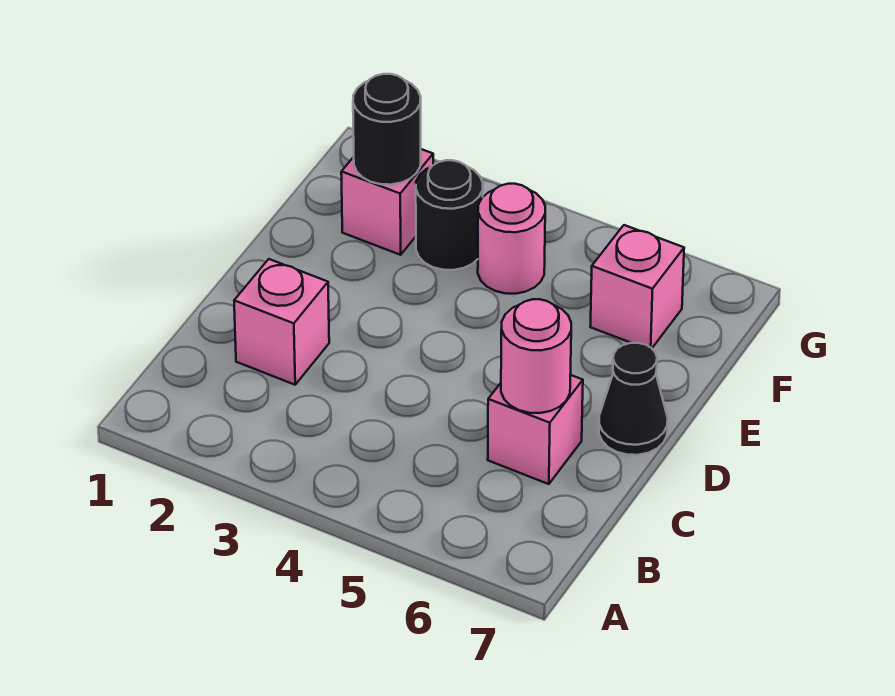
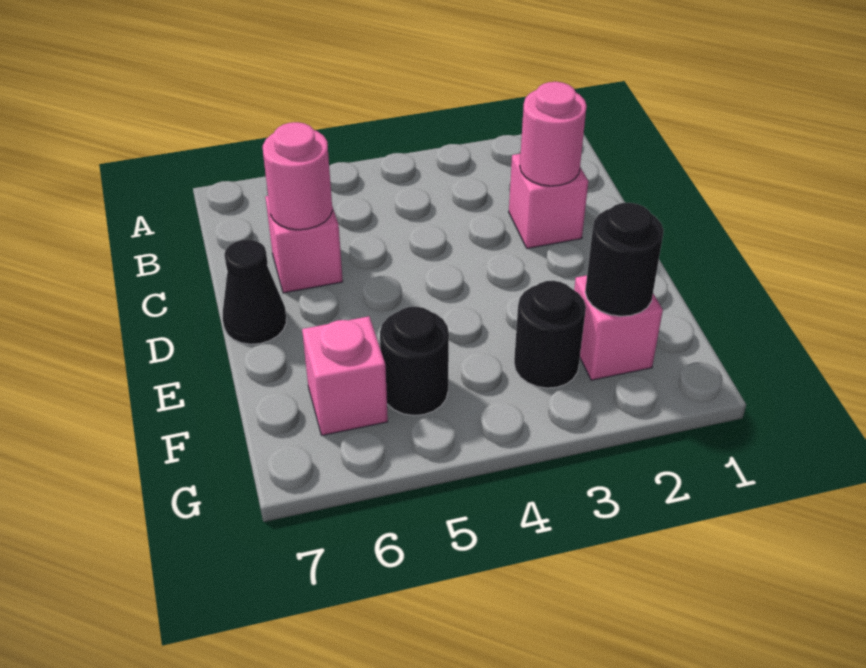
pink round brick F4 level 1 -> pink round brick C2 level 2
none -> black round brick F5 level 1

